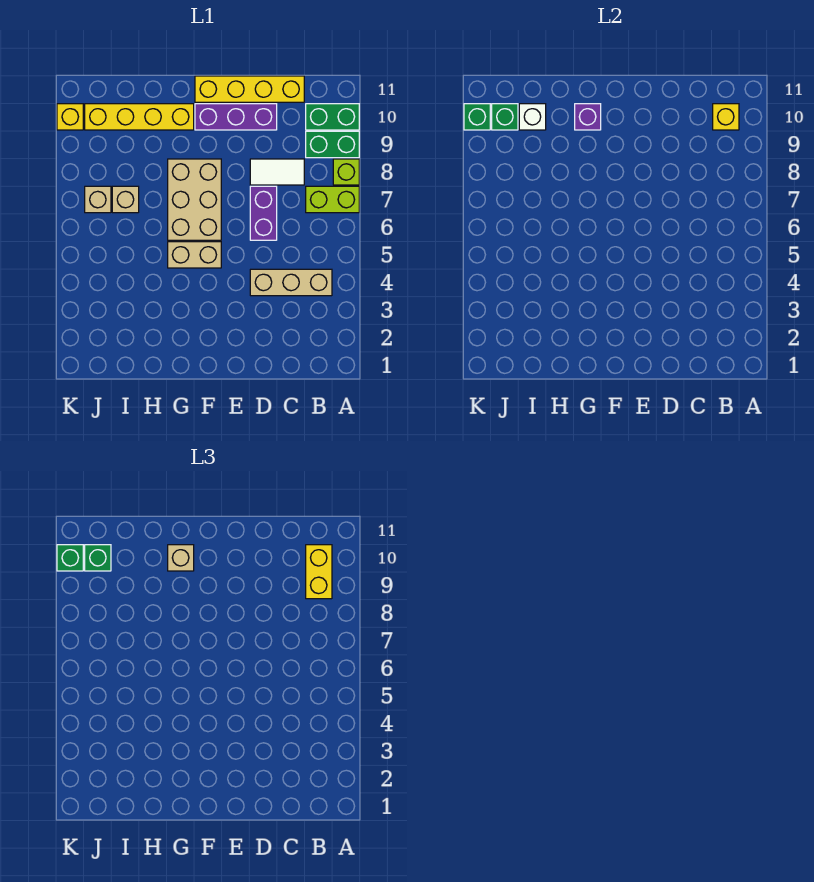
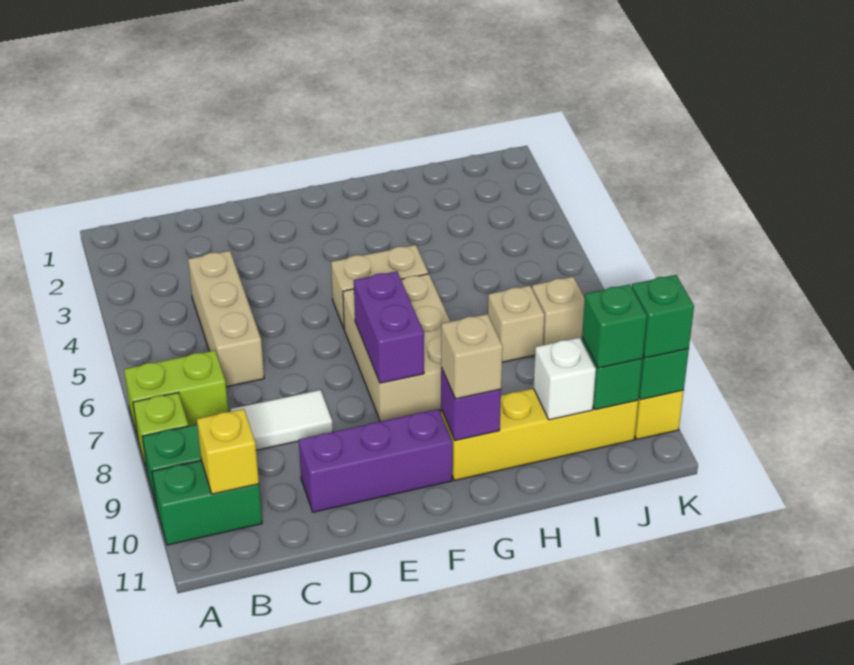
tan brick B4:D4 level 1 -> tan brick C4:C6 level 1
yellow brick B9:B10 level 3 -> none
yellow brick C11:F11 level 1 -> none
purple brick D6:D7 level 1 -> purple brick F7:F8 level 2

